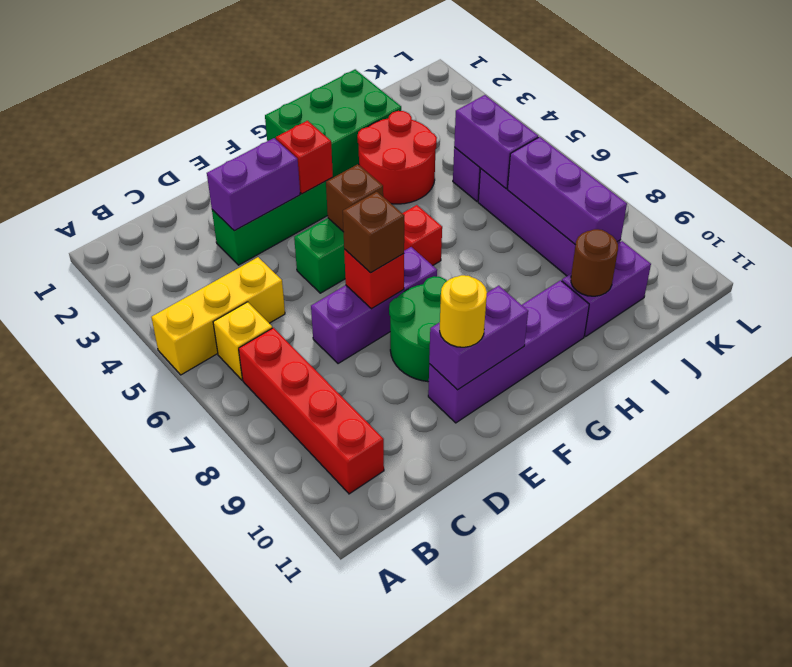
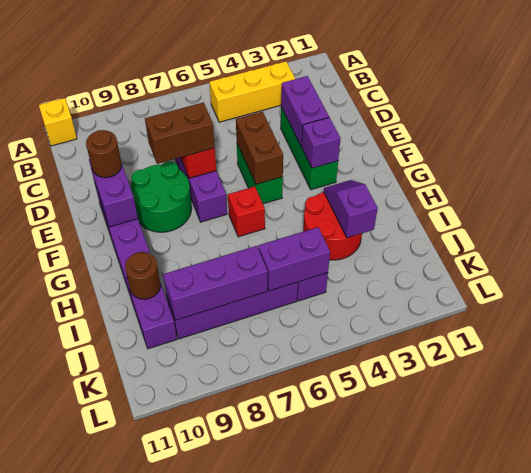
yellow brick A5:C5 level 1 -> yellow brick B3:B5 level 1
yellow brick B6 level 1 -> yellow brick A11 level 1
red brick B7:B10 level 1 -> none
brown brick E7 level 3 -> brown brick E7:E8 level 3
yellow round brick E10 level 3 -> brown round brick E10 level 3
red brick F3 level 2 -> purple brick F3 level 2
brown brick F5 level 2 -> brown brick E5:F5 level 2
green brick G1:I2 level 1 -> none
none -> purple slope H3:I3 level 2 top I

